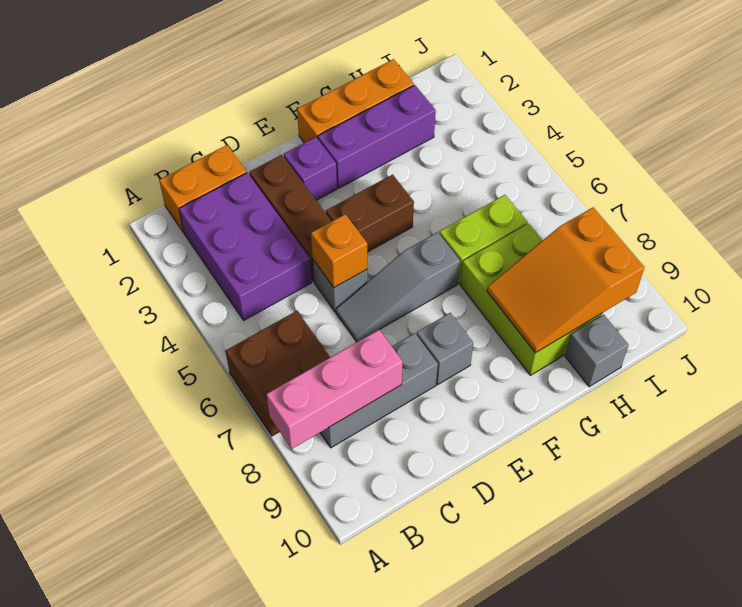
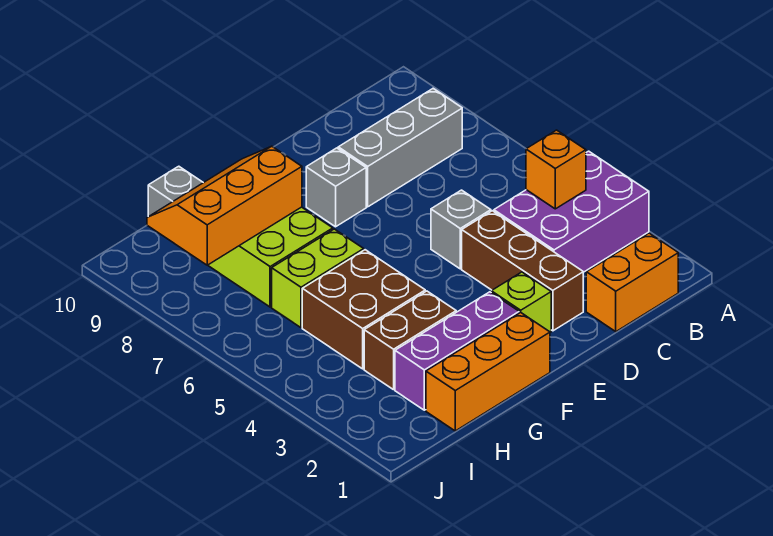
brown brick A6:B7 level 1 -> brown brick G4:H5 level 1
pink brick A8:C8 level 2 -> none
purple brick B2:C4 level 1 -> purple brick A3:C4 level 1
orange brick D5 level 2 -> orange brick B4 level 2
grey slope D6:F6 level 1 top F -> none
purple brick E2 level 1 -> lime brick E2 level 1
brown brick E4:F4 level 1 -> brown brick G3:H3 level 1
orange slope G8:I9 level 2 top I -> orange slope G8:I9 level 2 top 8

